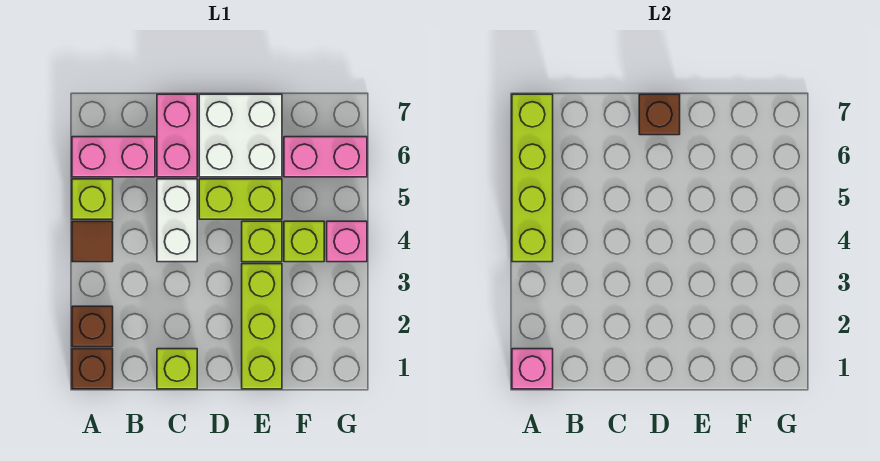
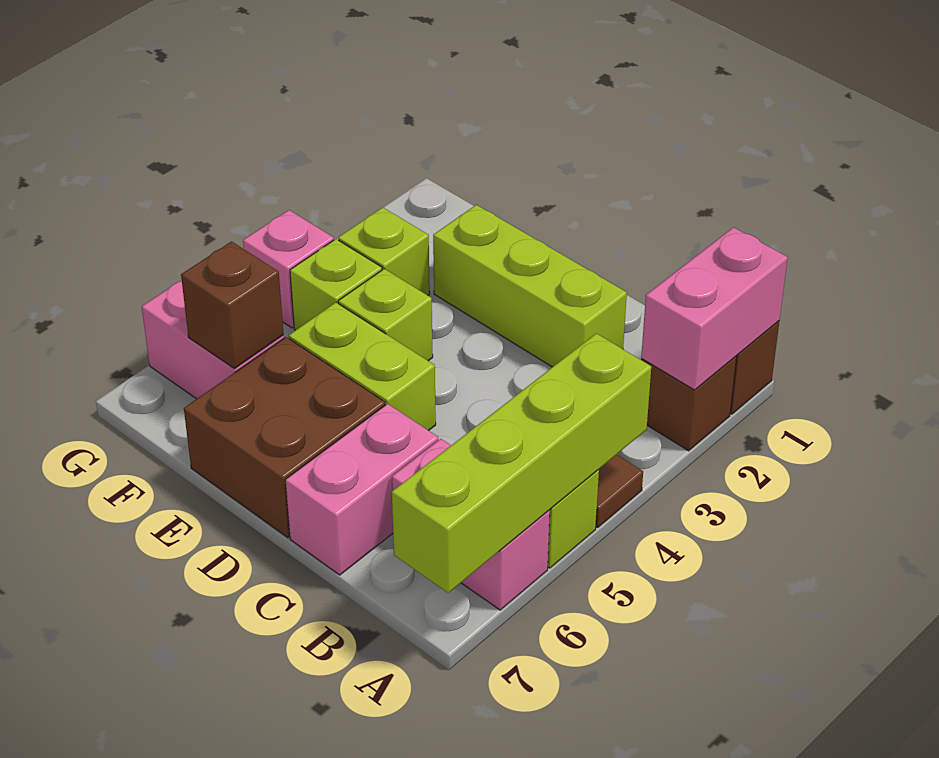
pink brick A1 level 2 -> pink brick A1:A2 level 2
lime brick C1 level 1 -> lime brick F3 level 1
white brick C4:C5 level 1 -> none
white brick D6:E7 level 1 -> brown brick D6:E7 level 1
brown brick D7 level 2 -> brown brick F6 level 2
lime brick E1:E3 level 1 -> lime brick C2:E2 level 1

